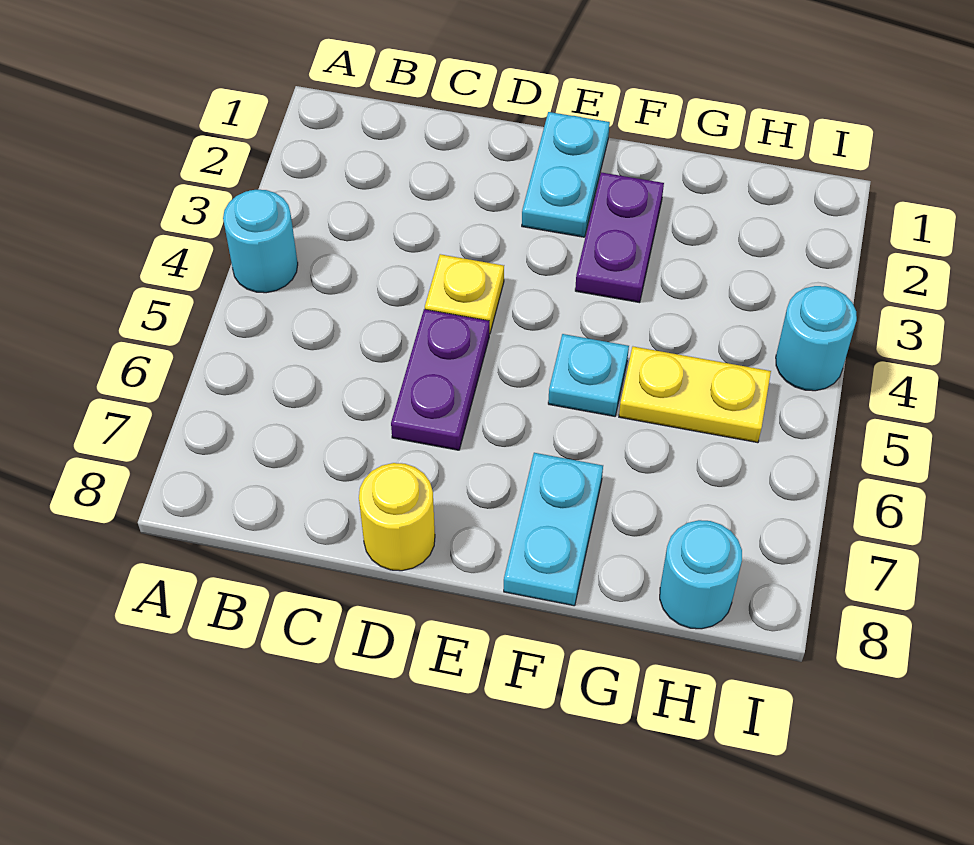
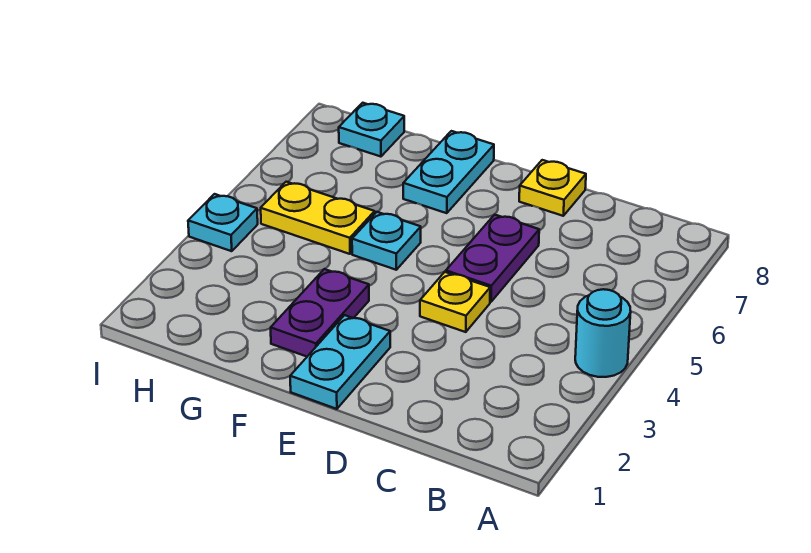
yellow round brick D8 level 1 -> yellow plate D8 level 1
cyan round brick H8 level 1 -> cyan plate H8 level 1
cyan round brick I4 level 1 -> cyan plate I4 level 1

